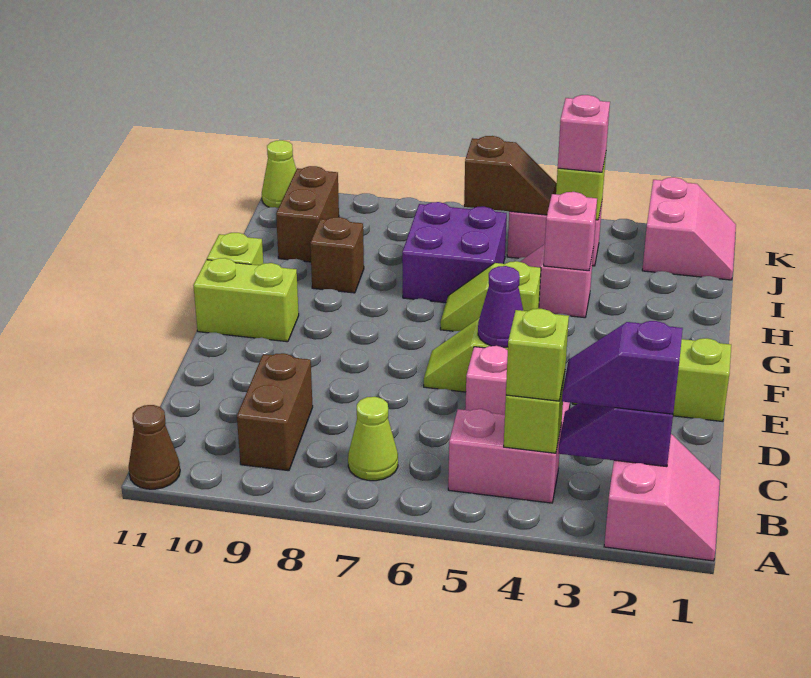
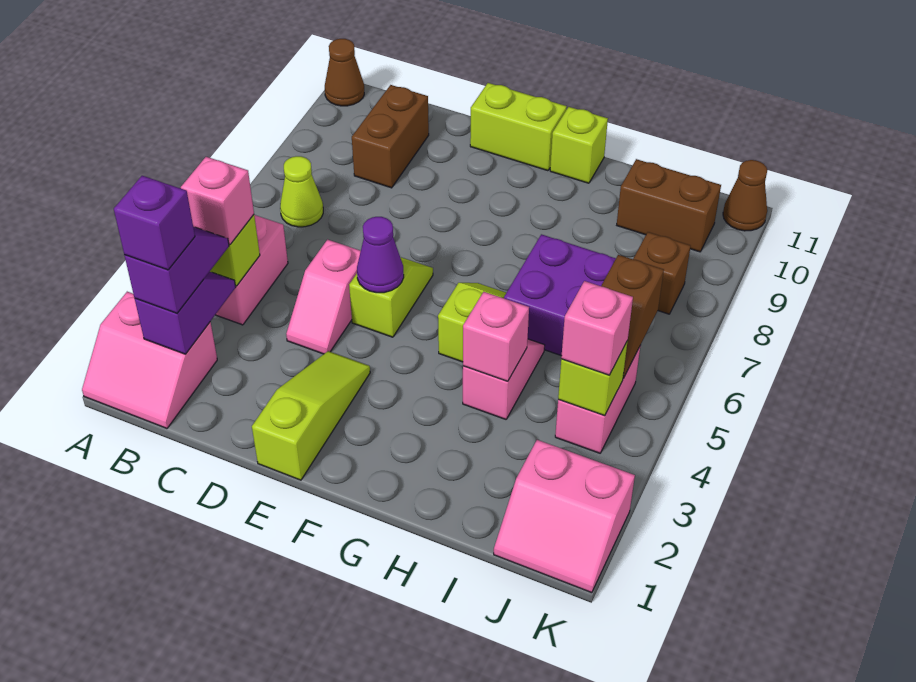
none -> purple brick B2 level 4
lime brick B4 level 3 -> pink brick B4 level 3
brown brick B9:C9 level 1 -> brown brick C9:C10 level 1
lime brick F10:F11 level 1 -> lime brick E11:F11 level 1
brown brick H9 level 1 -> brown brick J8 level 1
lime cone K11 level 1 -> brown cone K11 level 1

